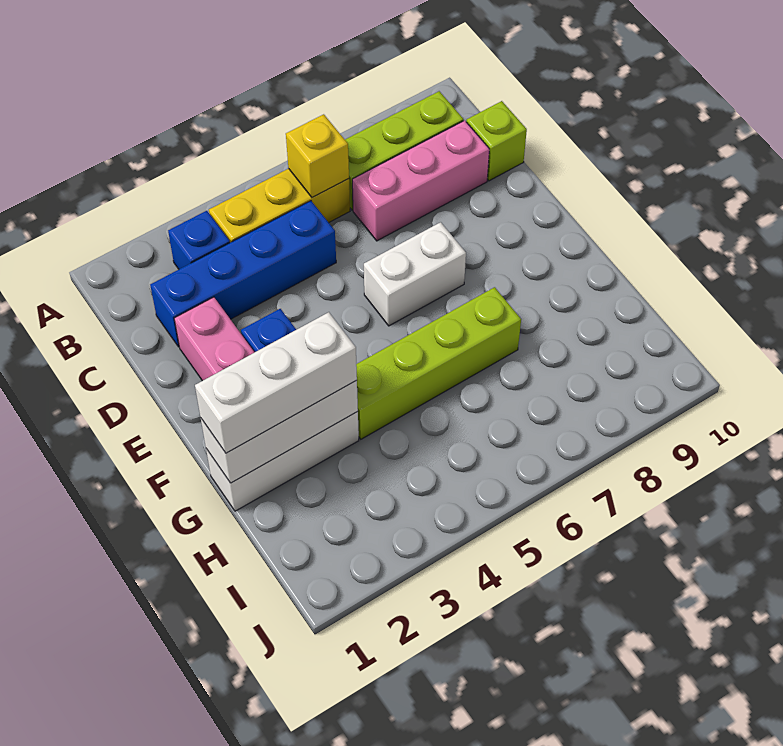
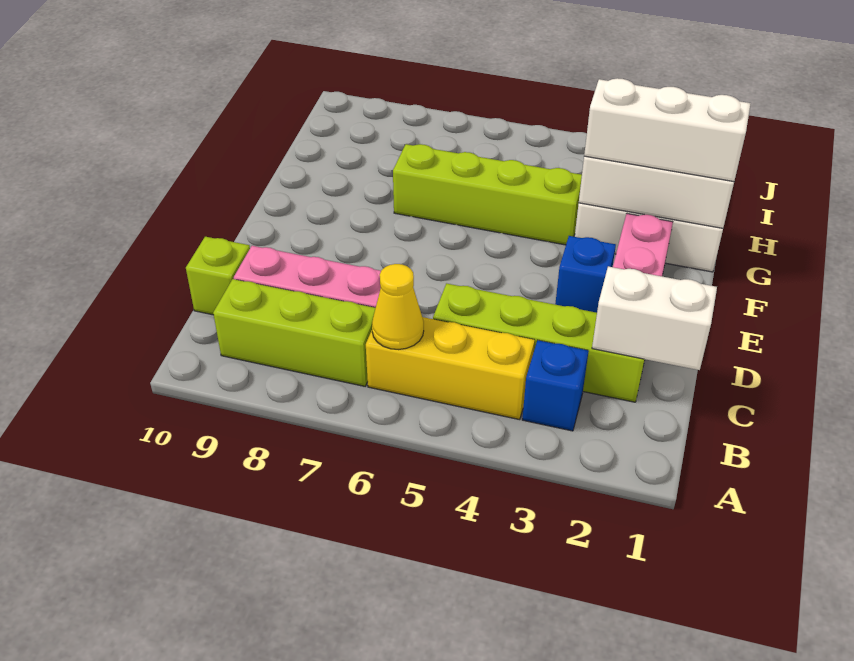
yellow brick B6 level 2 -> yellow cone B6 level 2
blue brick C2:C5 level 1 -> lime brick C2:C5 level 1
white brick E6:E7 level 1 -> white brick C1:C2 level 2

